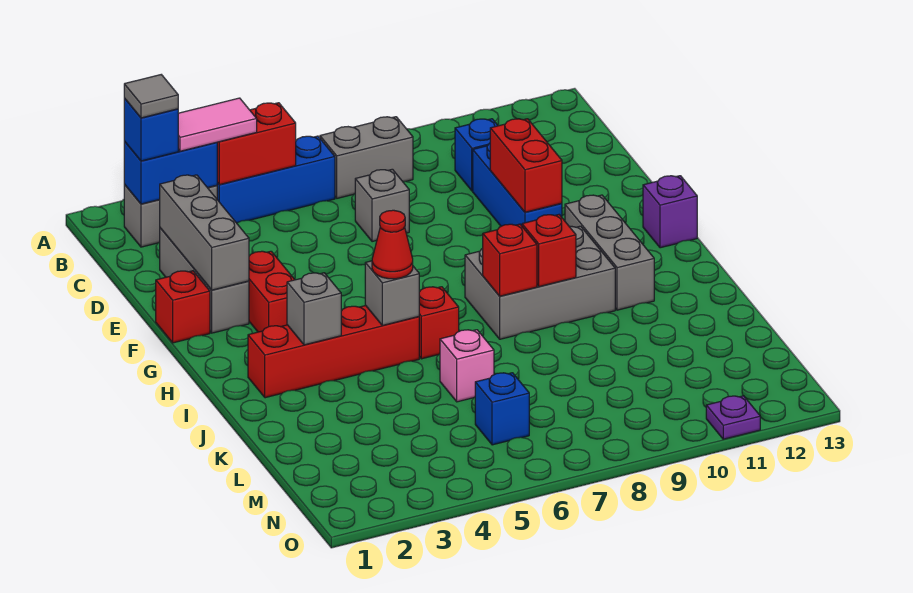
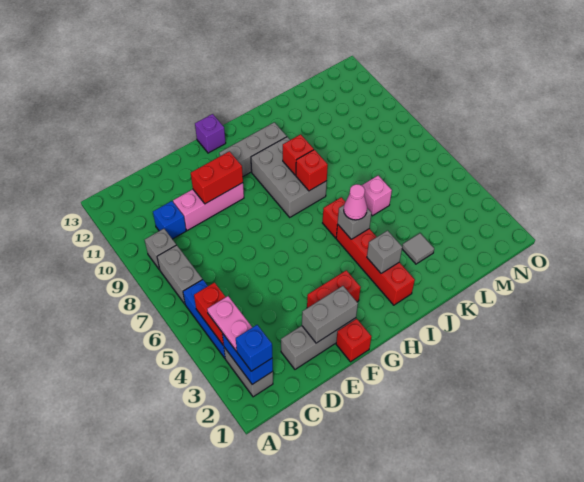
grey tile B2 level 4 -> grey tile K3 level 1
pink tile B3:B4 level 3 -> pink plate B3:B4 level 3
grey brick D2:F2 level 2 -> grey brick E2:F2 level 2
grey brick D7 level 1 -> grey brick B9 level 1
blue brick D10:F10 level 1 -> pink brick D10:F10 level 1
red cone I5 level 3 -> pink cone I5 level 3
blue brick M6 level 1 -> none
purple plate O11 level 1 -> none

